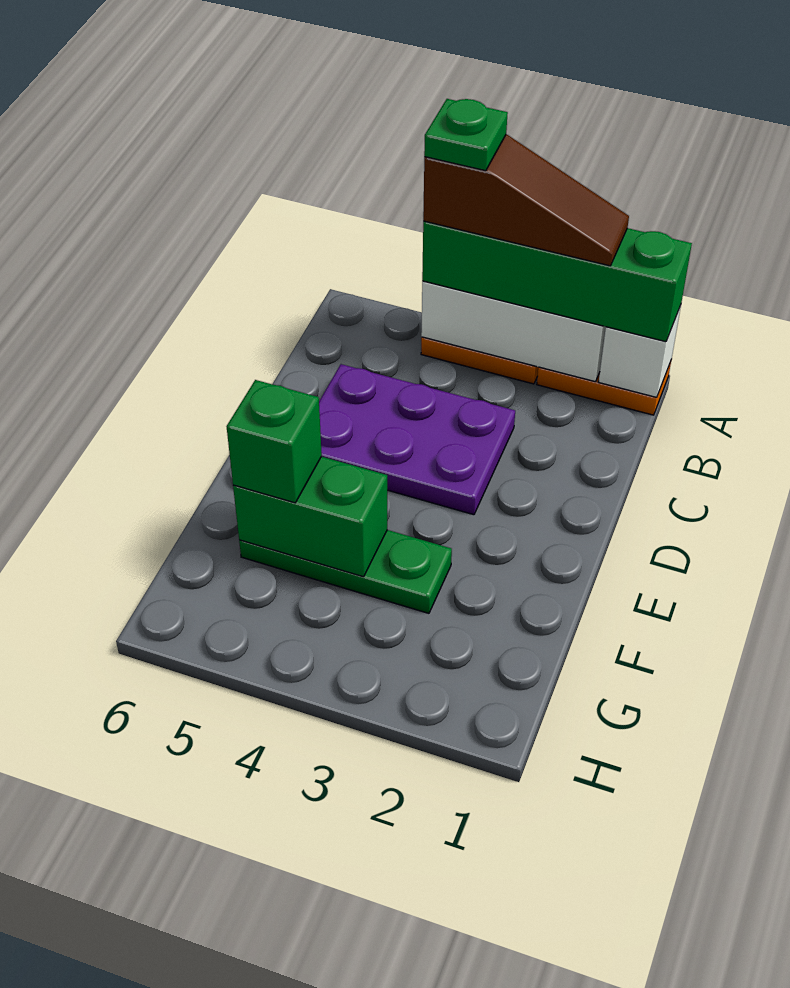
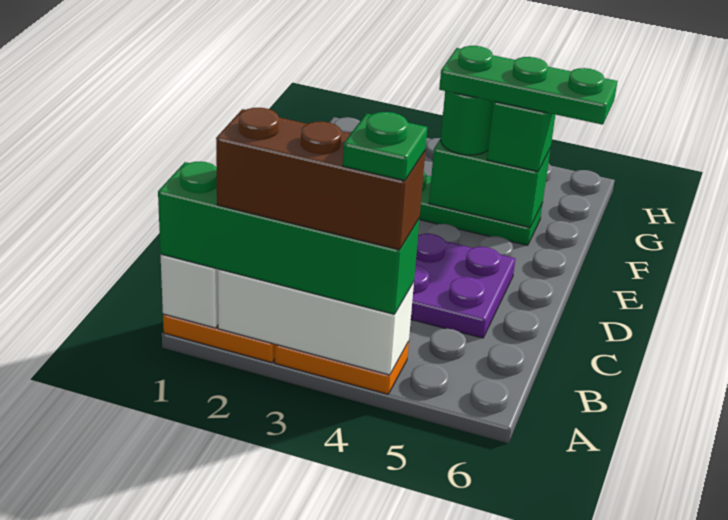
brown slope A2:A4 level 4 top 4 -> brown brick A2:A4 level 4
none -> green round brick F4 level 3
none -> green plate F4:F6 level 4

